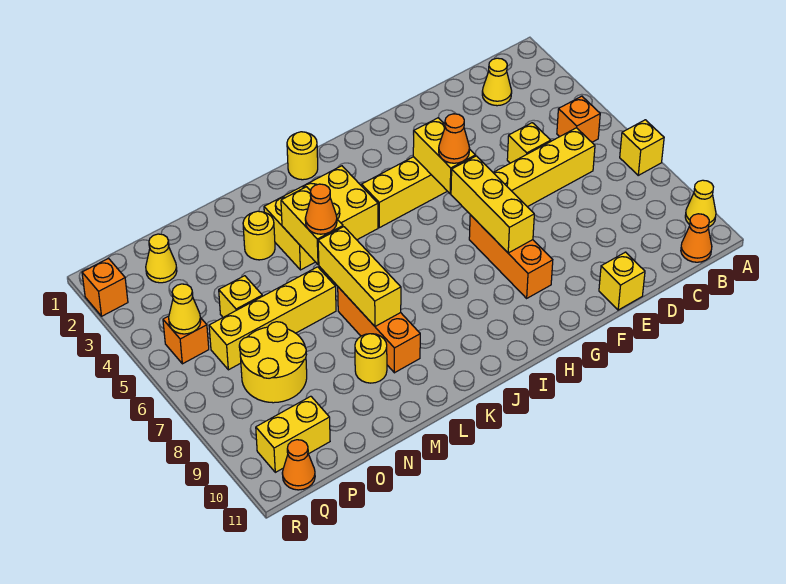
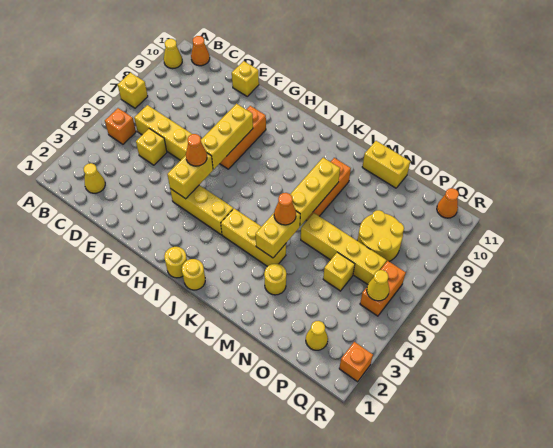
yellow brick J3:L4 level 1 -> yellow brick J4:L4 level 1
yellow round brick M9 level 1 -> yellow round brick I1 level 1
yellow brick P10:Q10 level 1 -> yellow brick M11:N11 level 1
orange brick Q5 level 1 -> orange brick Q5:Q6 level 1

